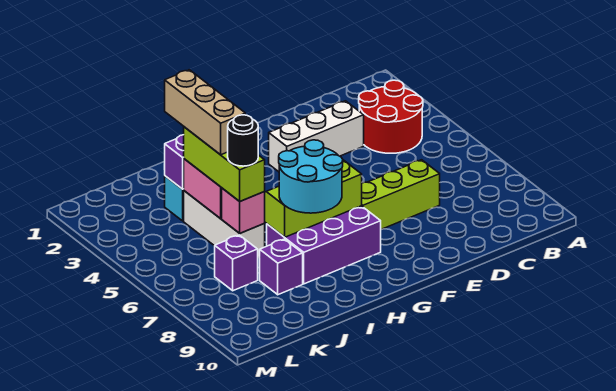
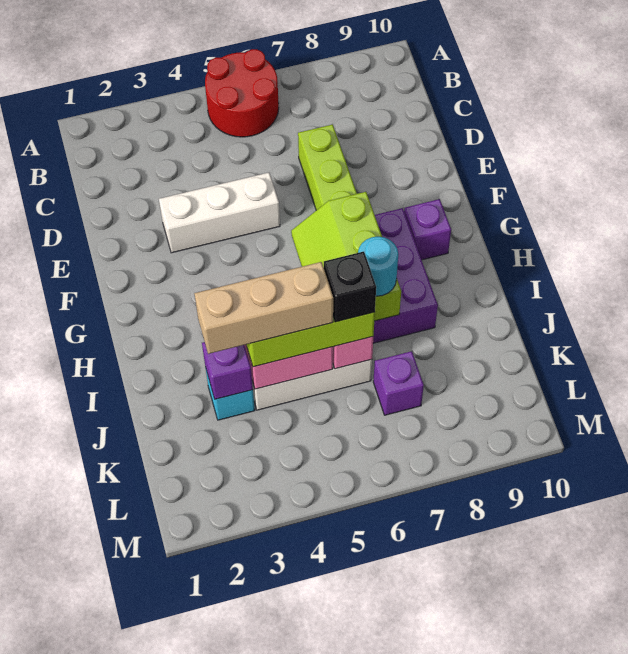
red round brick B3:C4 level 1 -> red round brick A5:B6 level 1
white brick D3:F3 level 1 -> white brick E3:E5 level 1
cyan round brick H7:I8 level 3 -> cyan round brick I7 level 3
black round brick J6 level 4 -> black brick J6 level 4
purple brick J8 level 1 -> purple brick G9 level 1

